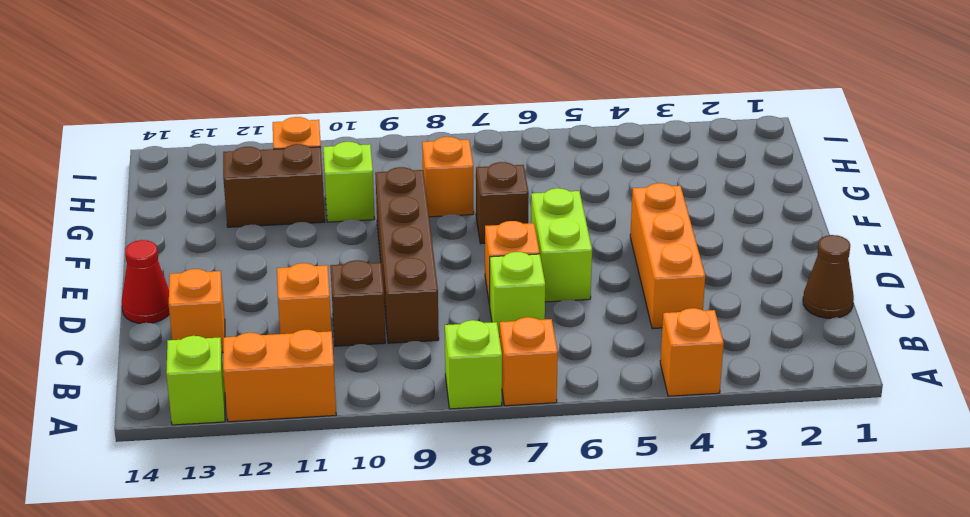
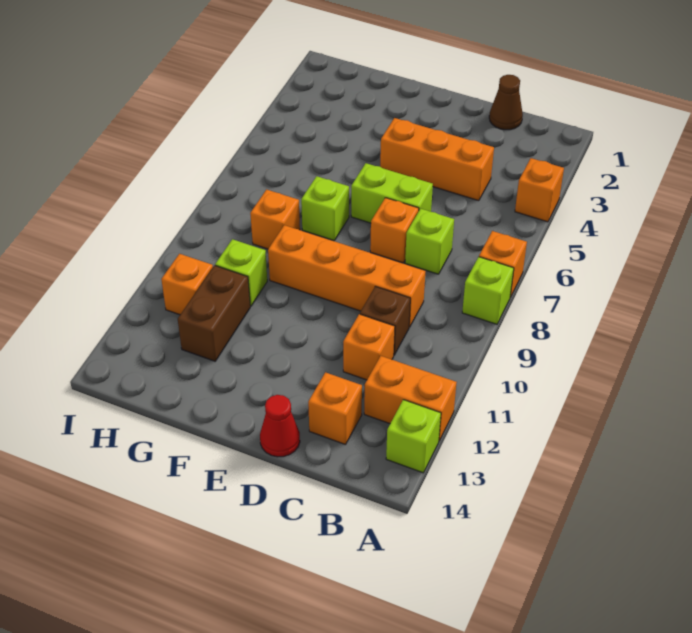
orange brick A11:A12 level 1 -> orange brick A12:B12 level 1
brown brick C9:F9 level 1 -> orange brick C9:F9 level 1
brown brick F7 level 1 -> lime brick F7 level 1

